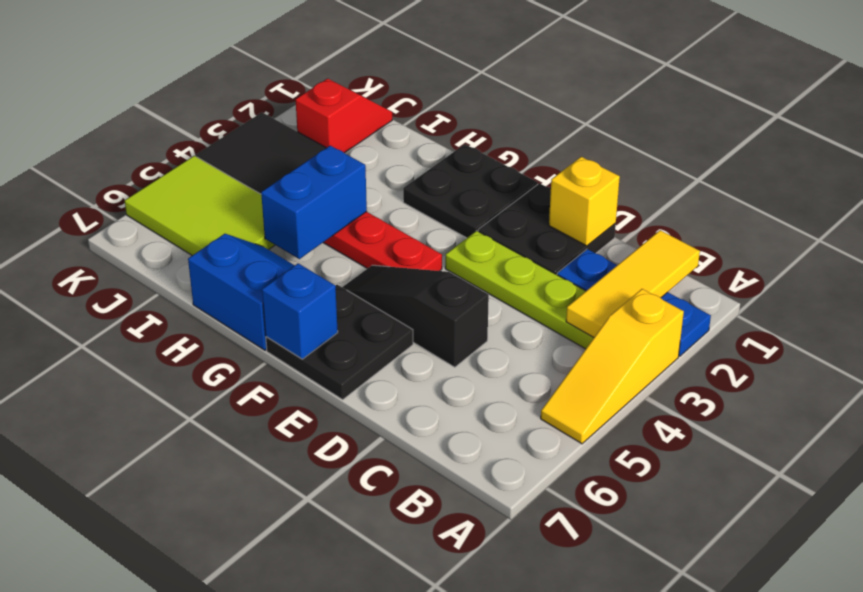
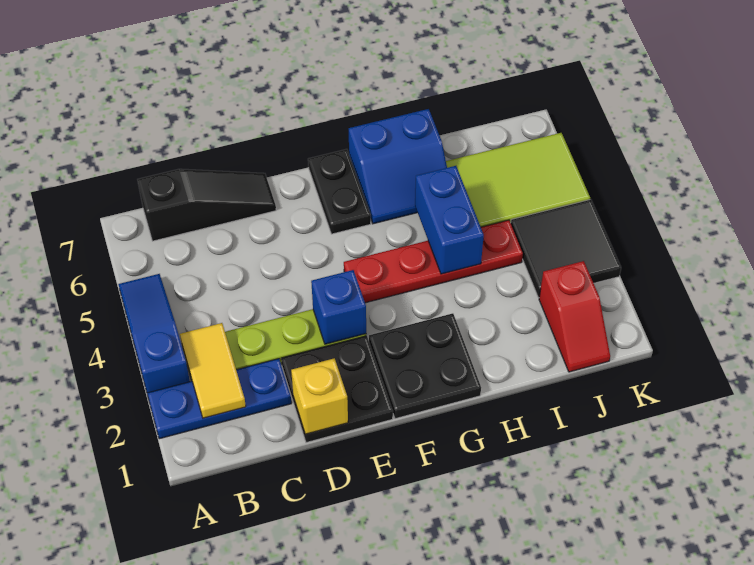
yellow slope A3:A5 level 1 top 3 -> blue slope A3:A5 level 1 top 3
yellow tile B1:B3 level 2 -> yellow tile B2:B3 level 2
black slope D5:F5 level 1 top D -> black slope B7:D7 level 1 top B
black plate E6:F7 level 1 -> black plate F6:F7 level 1
blue brick F7 level 2 -> blue brick E3 level 2

